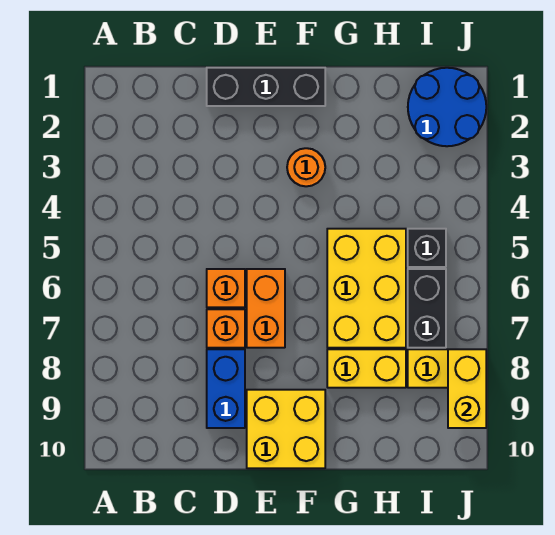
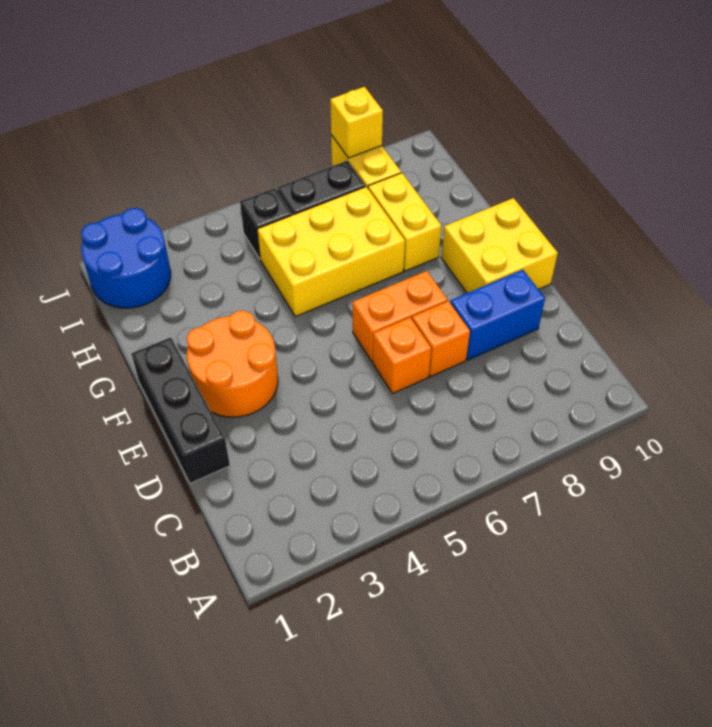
orange round brick F3 level 1 -> orange round brick E2:F3 level 1
yellow brick J8:J9 level 2 -> yellow brick J8 level 2

